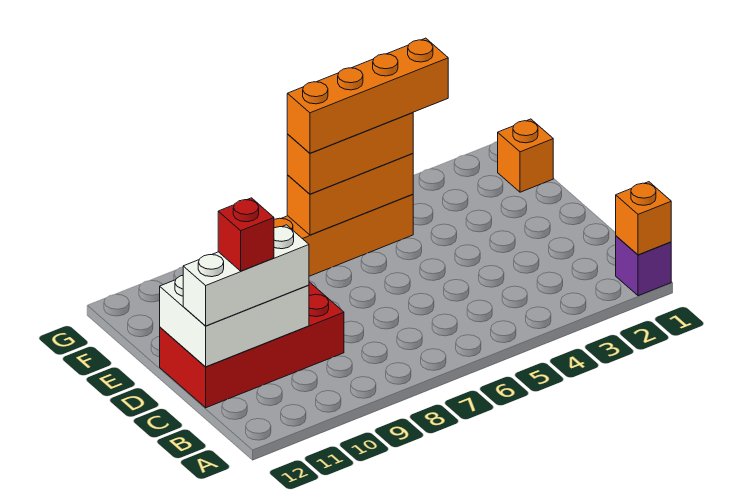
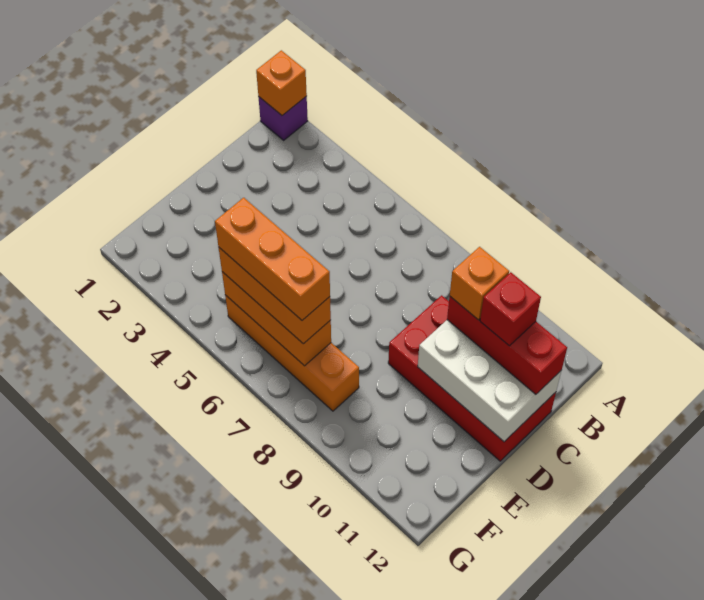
white brick C10:C12 level 3 -> red brick C10:C12 level 3
orange brick F1 level 1 -> orange brick C10 level 4
orange brick F4:F7 level 4 -> orange brick F5:F7 level 4

